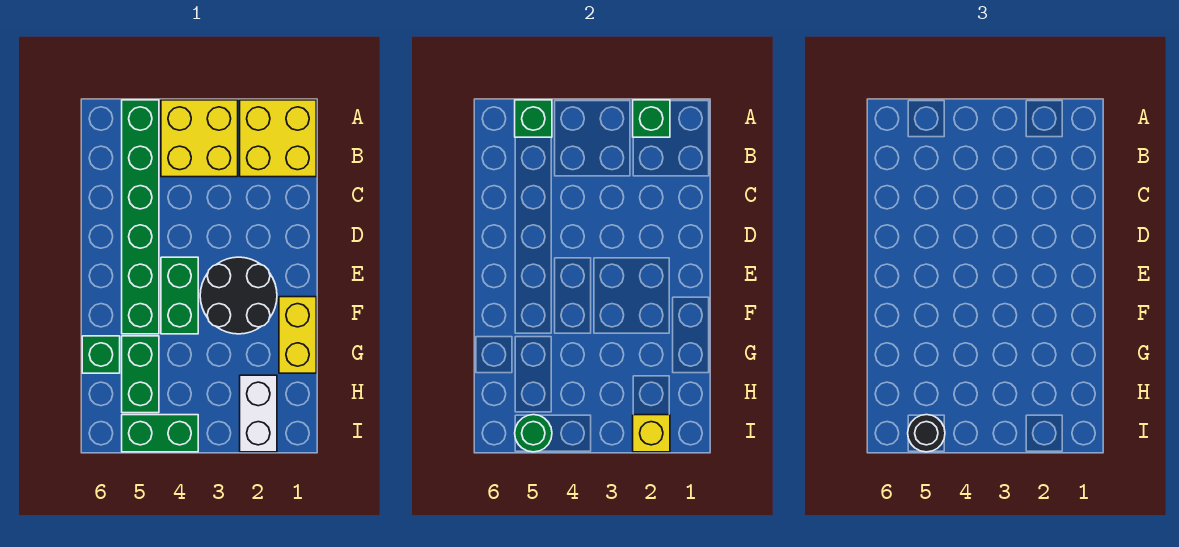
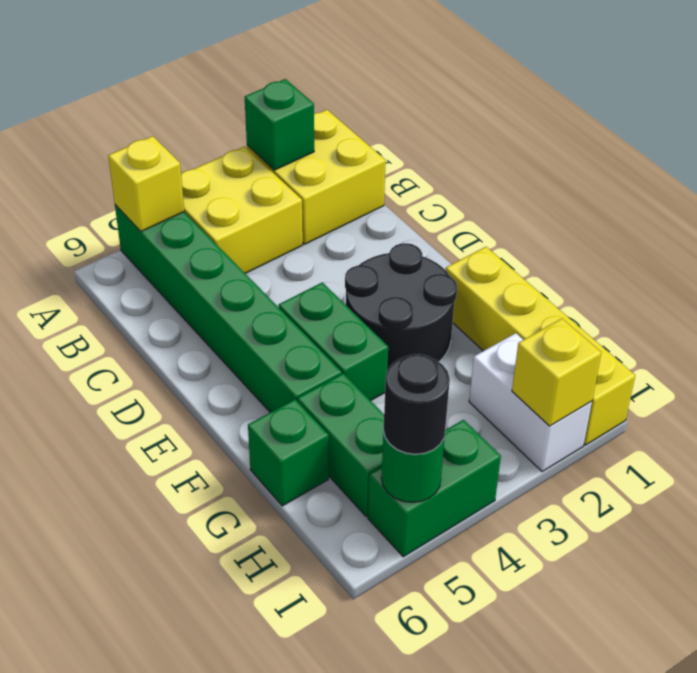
green brick A5 level 2 -> yellow brick A5 level 2
yellow brick F1:G1 level 1 -> yellow brick F1:I1 level 1

